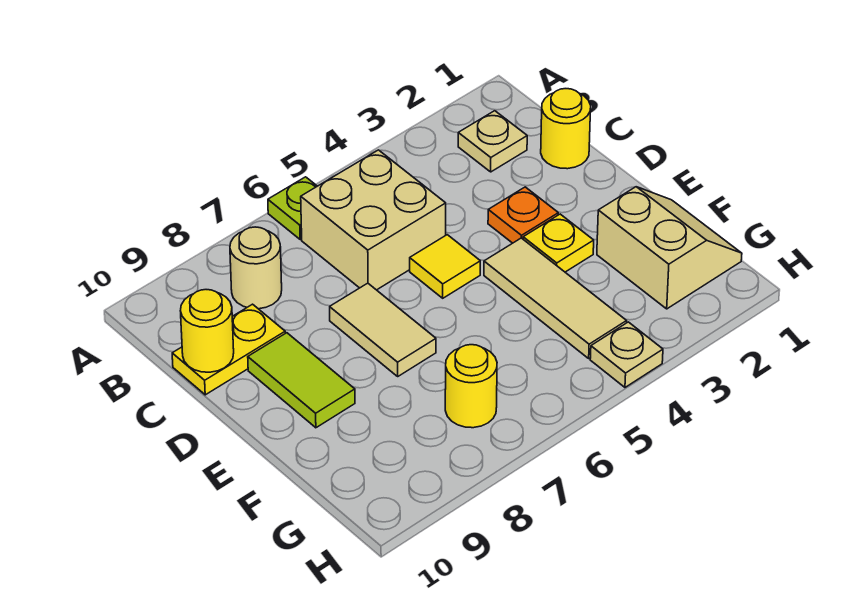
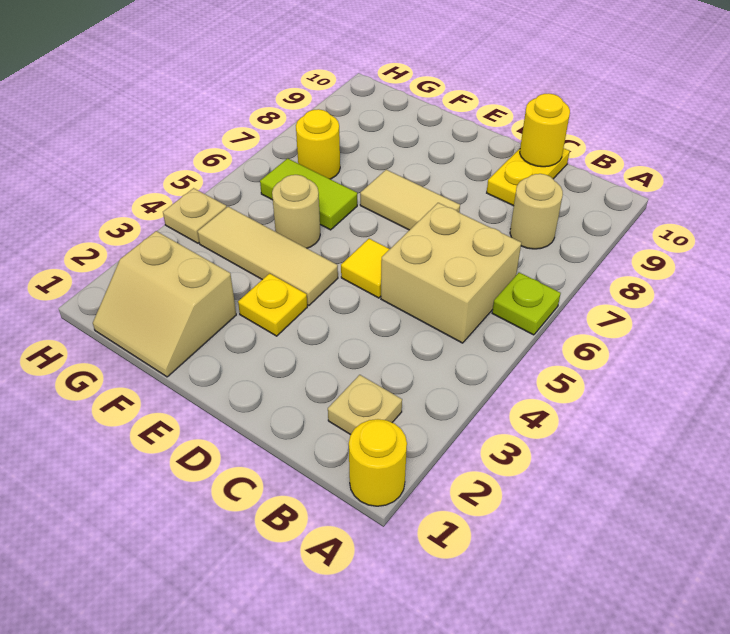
yellow round brick C1 level 1 -> yellow round brick A1 level 1
orange plate D3 level 1 -> none
lime tile D9:E9 level 1 -> lime tile F6:G6 level 1
none -> tan round brick F5 level 1

